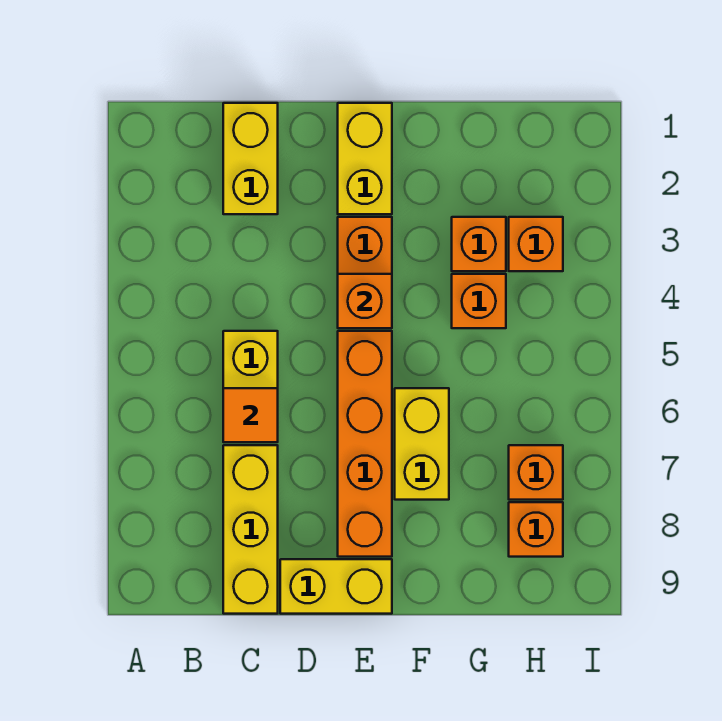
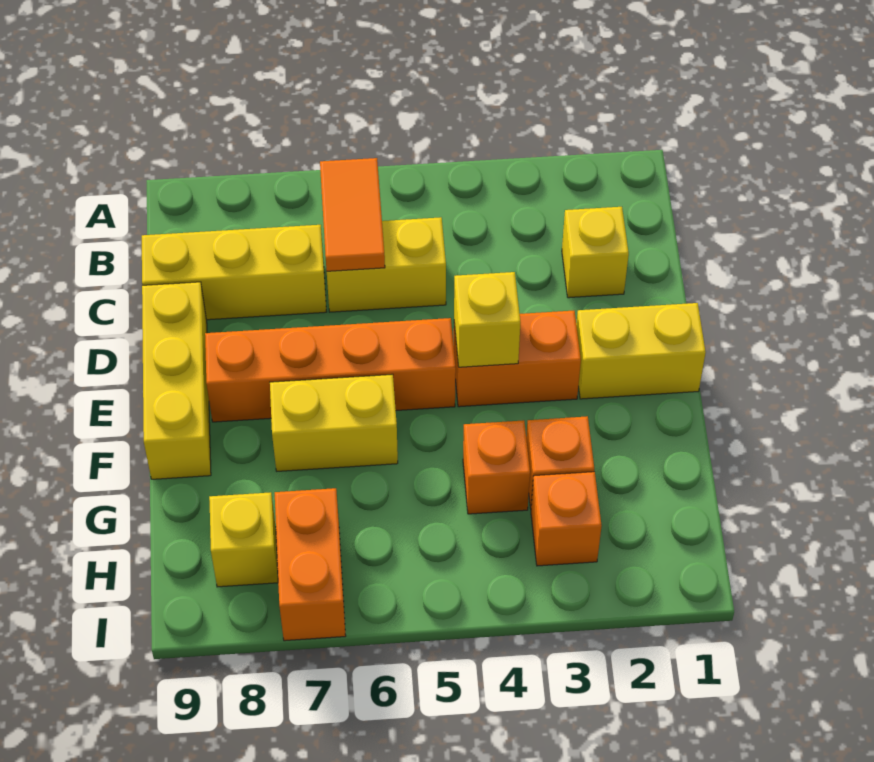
yellow brick C1:C2 level 1 -> yellow brick C2 level 1
orange tile C6 level 2 -> orange tile B6:C6 level 2
yellow brick D9:E9 level 1 -> yellow brick D9:F9 level 1
orange brick E4 level 2 -> yellow brick E4 level 2
orange brick H7 level 1 -> orange brick H7:I7 level 1
orange brick H8 level 1 -> yellow brick H8 level 1

